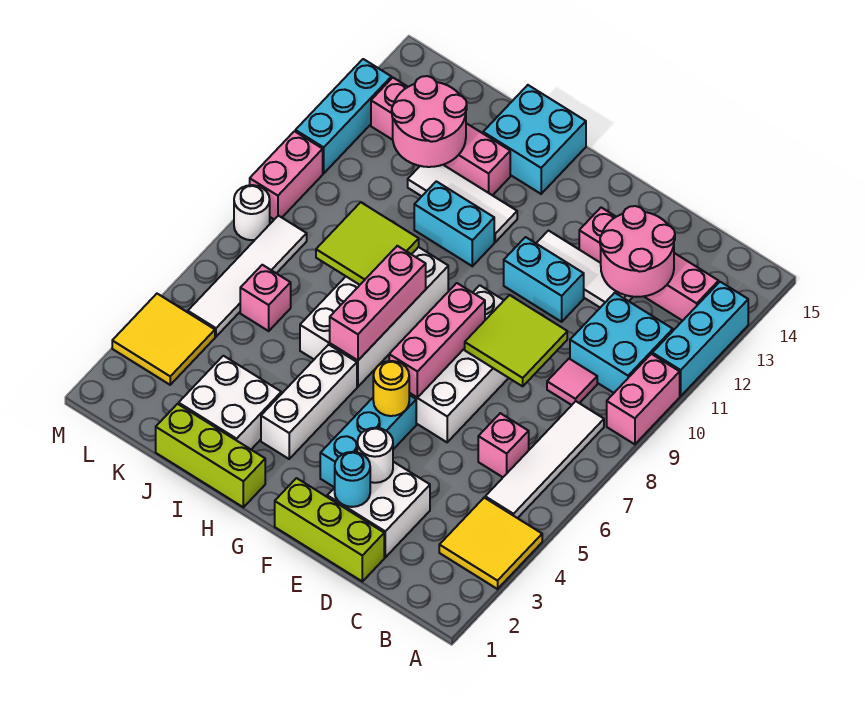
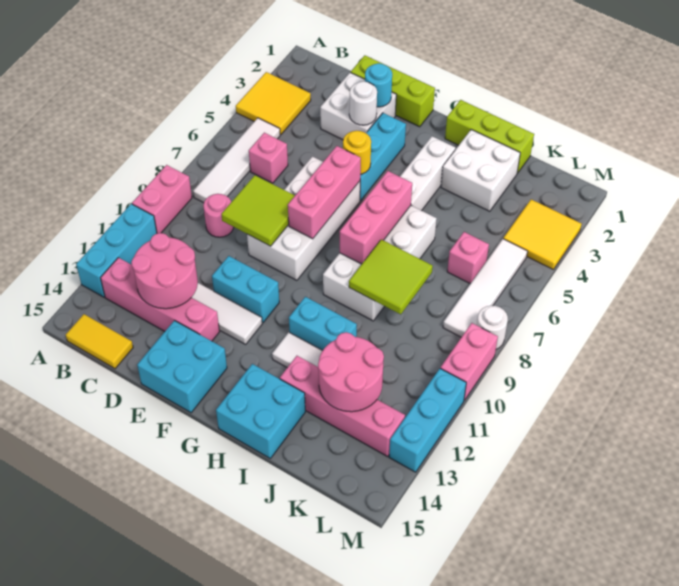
cyan brick B10:C11 level 1 -> cyan brick E14:F15 level 1
none -> yellow tile B15:C15 level 1
pink tile C9 level 1 -> pink round brick C9 level 1

